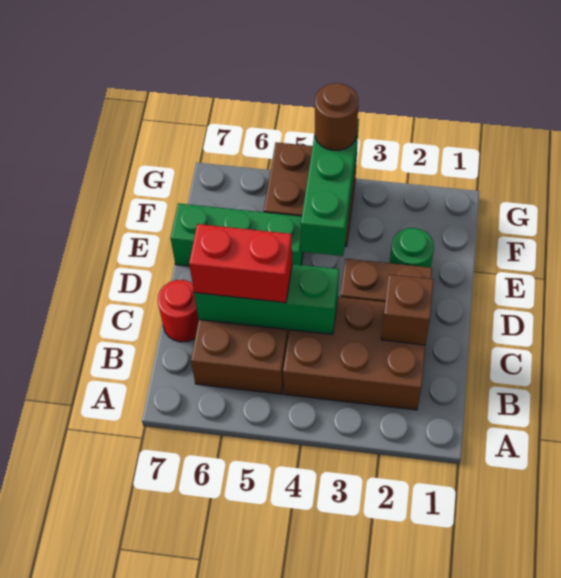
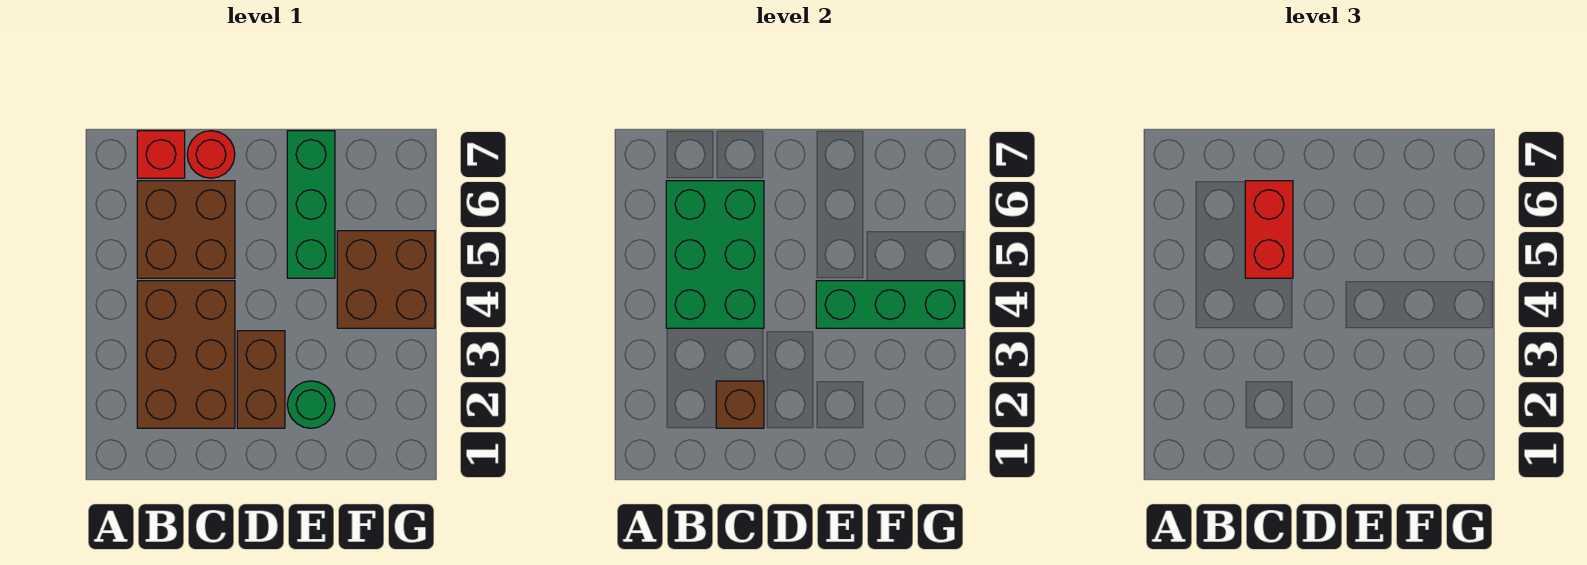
none -> red brick B7 level 1
green brick C4:C6 level 2 -> green brick B4:C6 level 2
brown round brick G4 level 3 -> none

